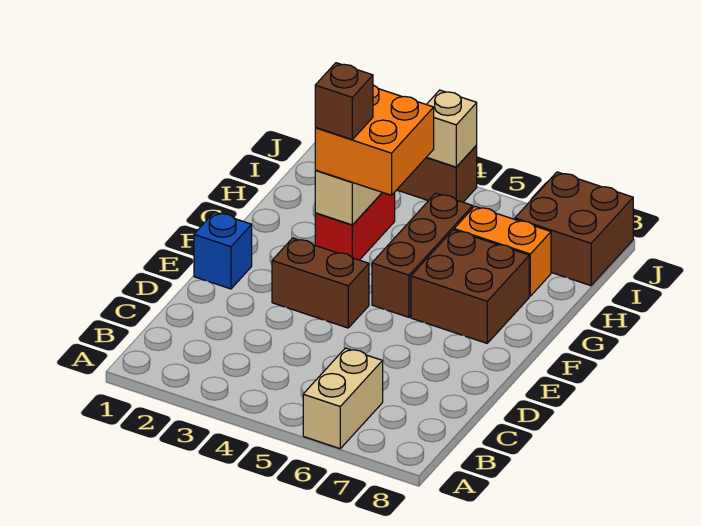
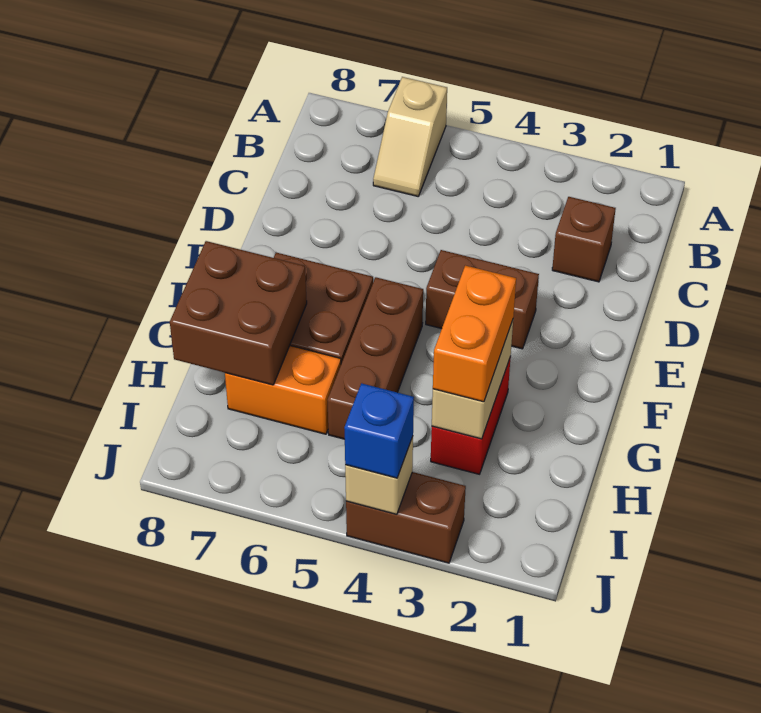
tan brick A6:B6 level 1 -> tan slope A6:B6 level 1 top A
blue brick E1 level 1 -> blue brick J4 level 3
orange brick G3:H4 level 3 -> orange brick G3:H3 level 3
brown brick G3 level 4 -> brown brick C2 level 1
brown brick I7:J8 level 1 -> brown brick G7:H8 level 2

